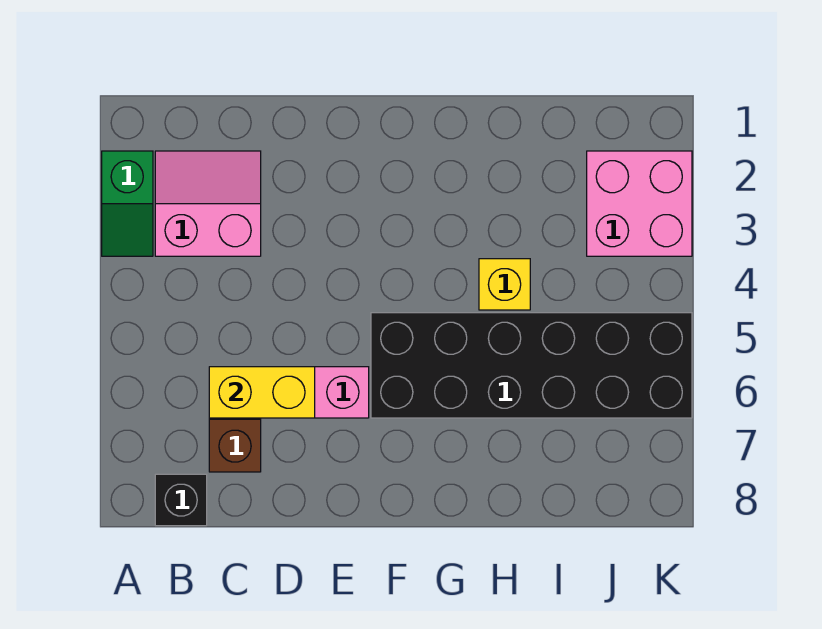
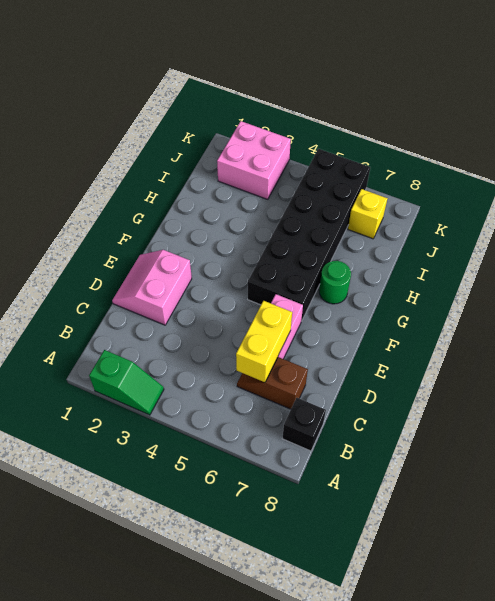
pink slope B2:C3 level 1 top 3 -> pink slope D1:E2 level 1 top 2
none -> green round brick G7 level 1
yellow brick H4 level 1 -> yellow brick J7 level 1

